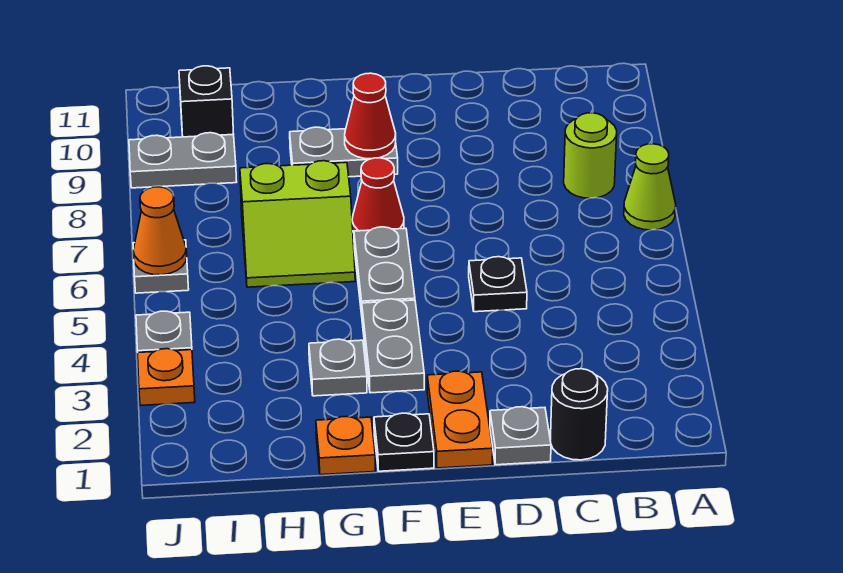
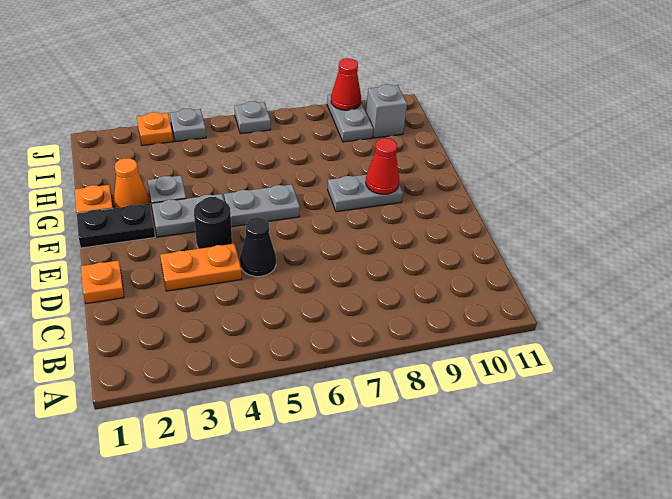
lime cone A7 level 1 -> none
lime round brick B8 level 1 -> none
black round brick C1 level 1 -> black round brick E4 level 1
grey plate D1 level 1 -> orange plate D1 level 1
black plate D5 level 1 -> black cone D5 level 1
orange plate E1:E2 level 1 -> orange plate D3:D4 level 1
black plate F1 level 1 -> black plate F1:F2 level 1
red cone F7 level 1 -> red cone J9 level 2
grey plate F9:G9 level 1 -> grey plate F8:F9 level 1
lime slope G6:H7 level 1 top 7 -> none
black brick I10 level 1 -> grey brick I10 level 1
orange cone J6 level 2 -> orange cone G2 level 1

